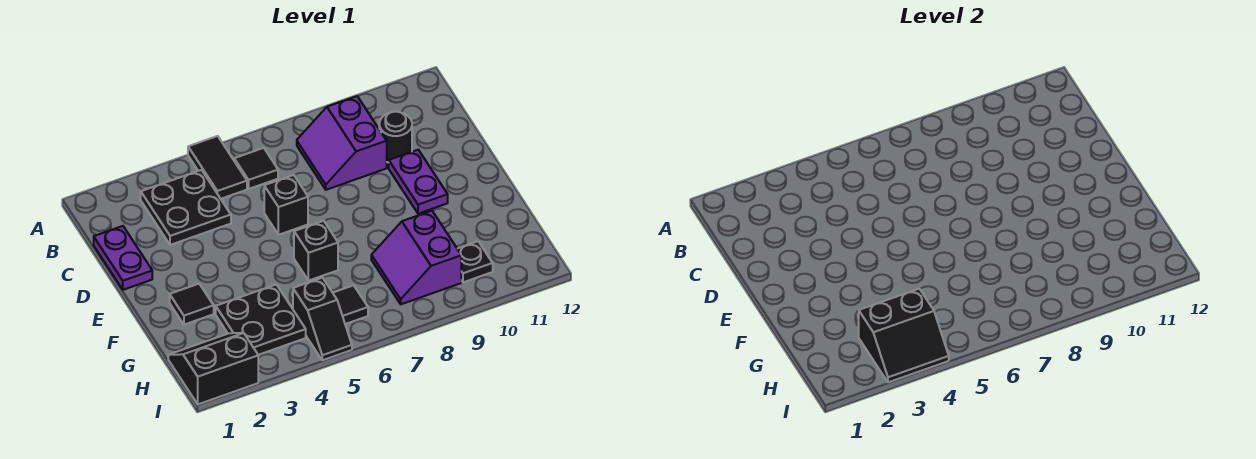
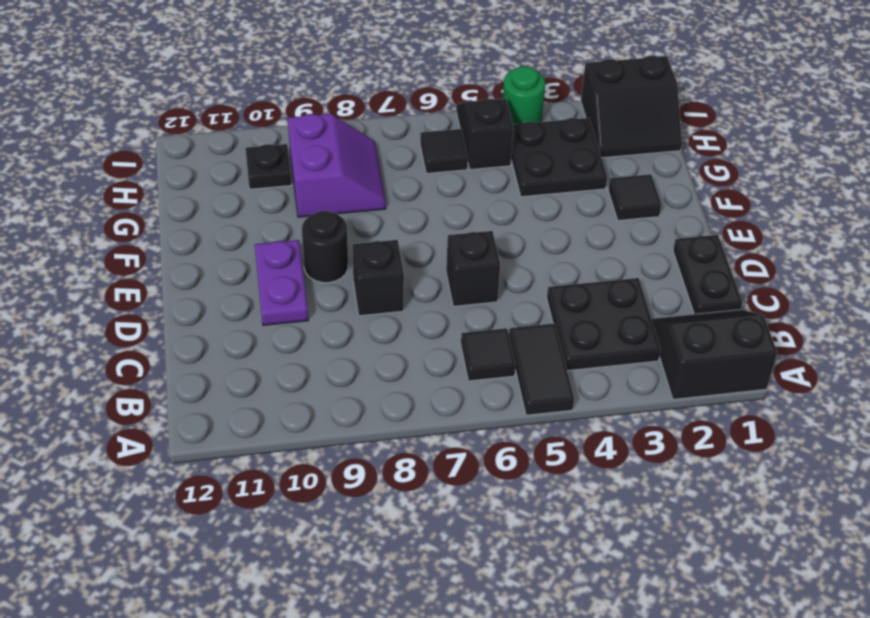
purple slope B8:C9 level 1 top 9 -> none
purple plate C1:D1 level 1 -> black plate C1:D1 level 1
black round brick C10 level 1 -> black round brick E9 level 1
black brick F6 level 1 -> black brick D8 level 1
black slope H3:I4 level 2 top H -> black slope A1:B2 level 1 top A
none -> green round brick I4 level 1

